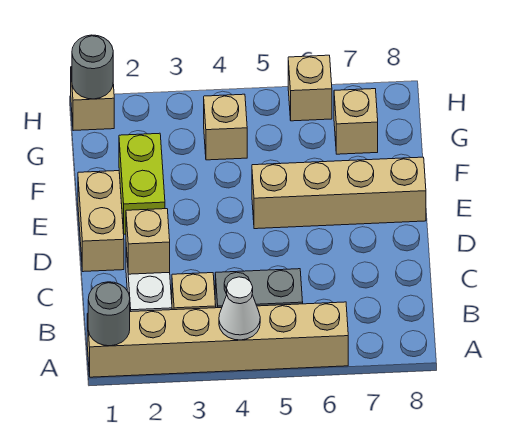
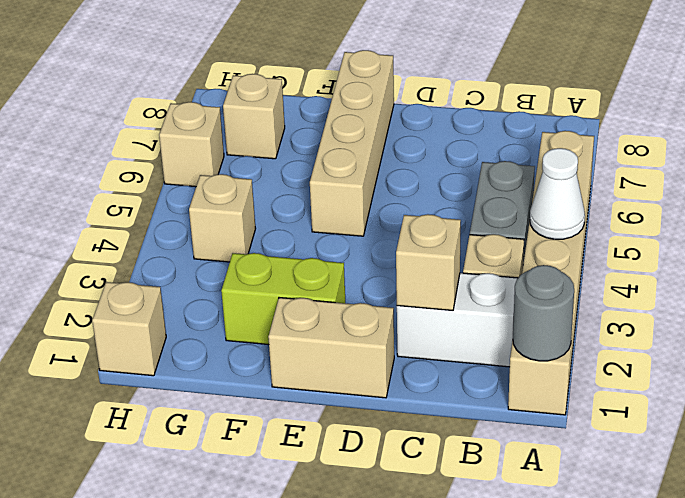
grey round brick H1 level 2 -> none

